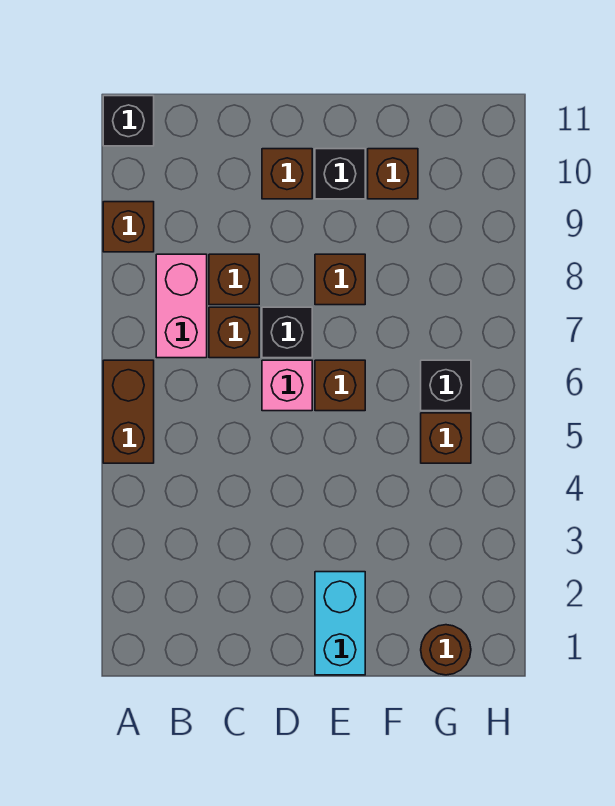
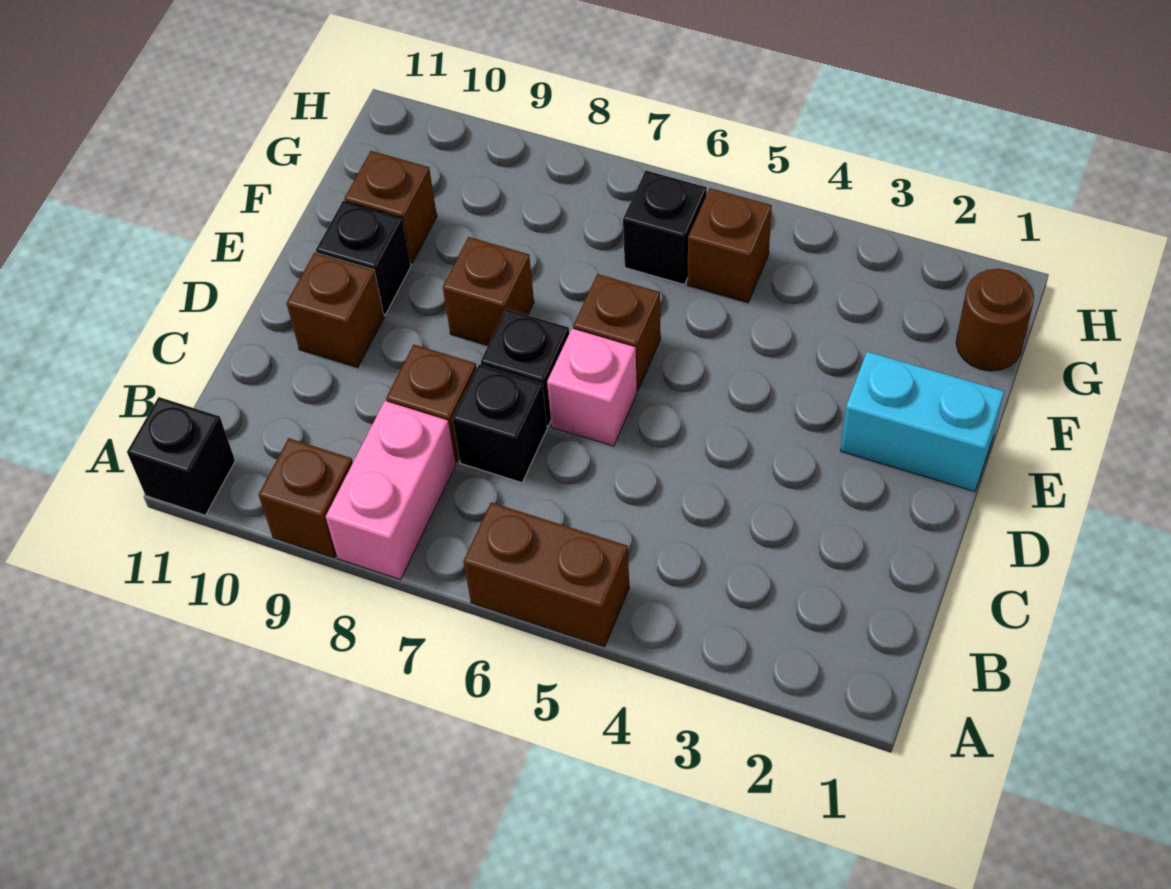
pink brick B7:B8 level 1 -> pink brick A8:B8 level 1
brown brick C7 level 1 -> black brick C7 level 1

